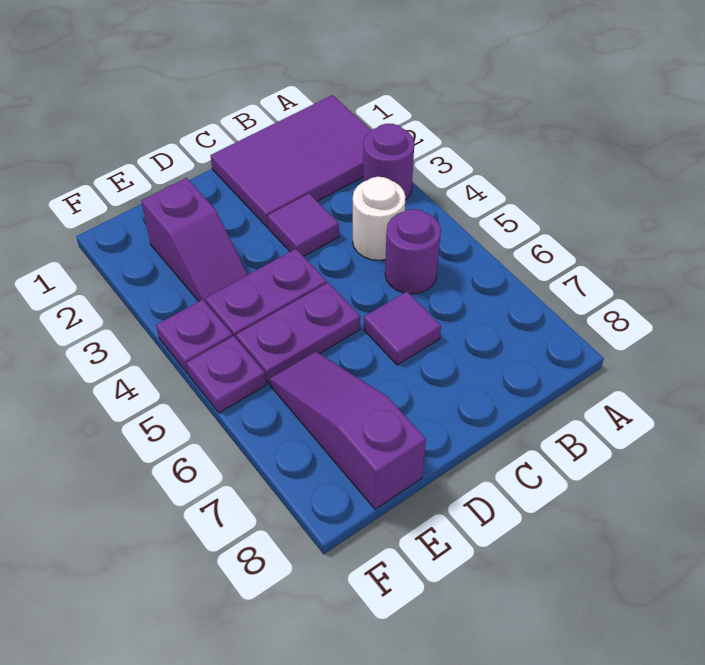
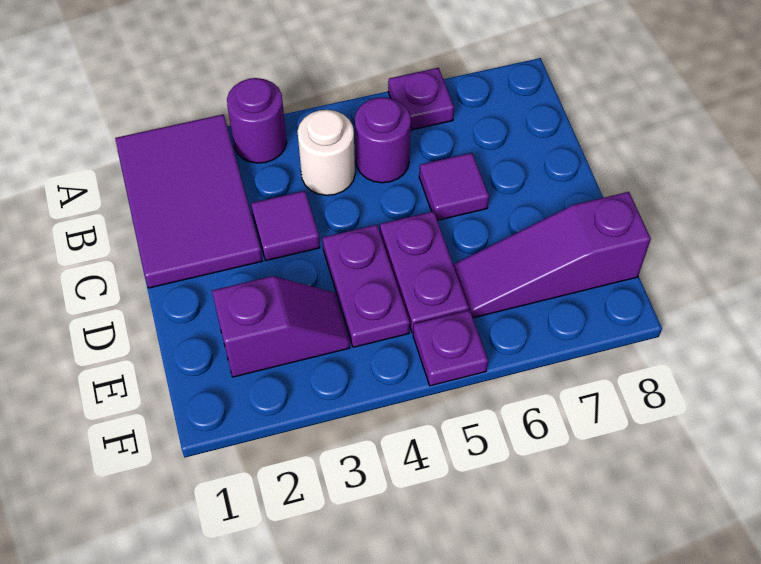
purple plate F4 level 1 -> purple plate A6 level 1

